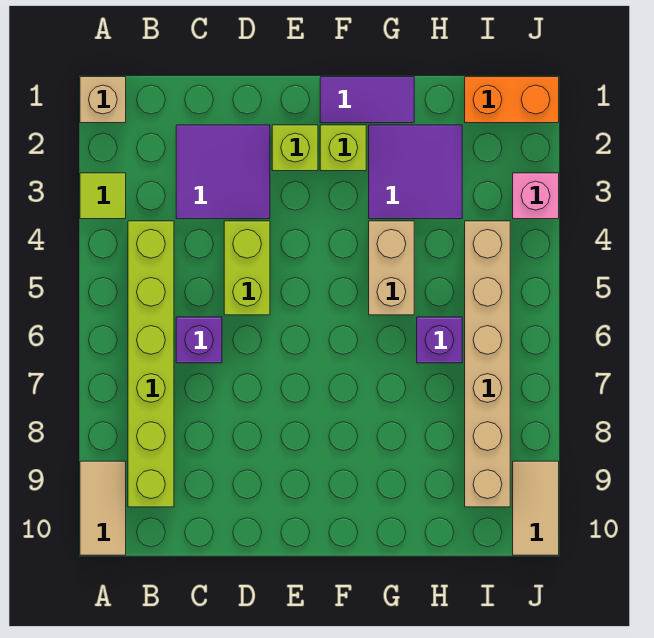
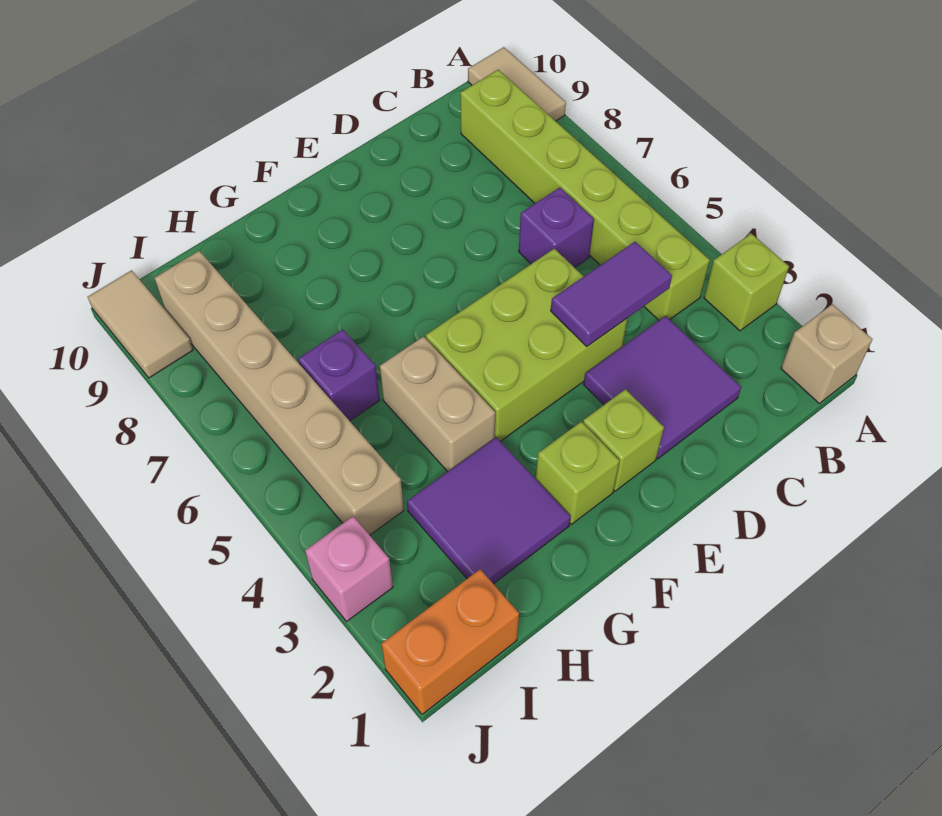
lime tile A3 level 1 -> lime brick A3 level 1
lime brick D4:D5 level 1 -> lime brick D4:F5 level 1
purple tile F1:G1 level 1 -> purple tile C4:D4 level 2

